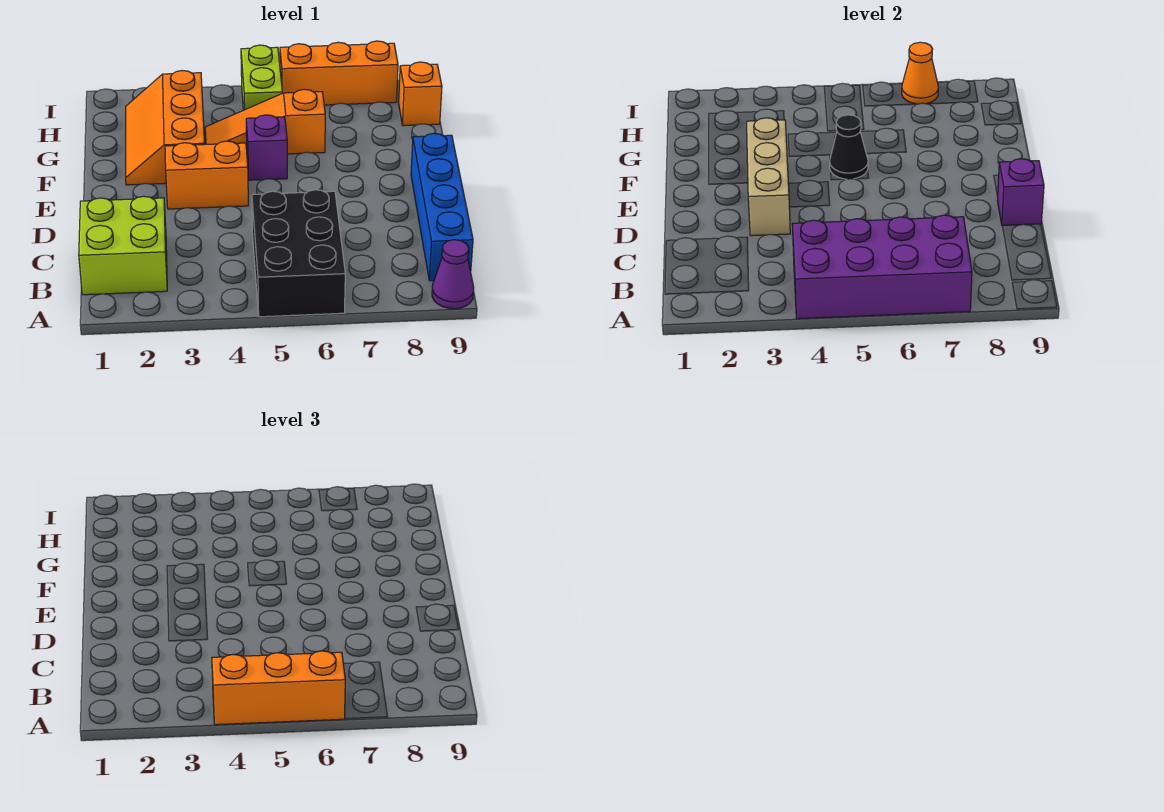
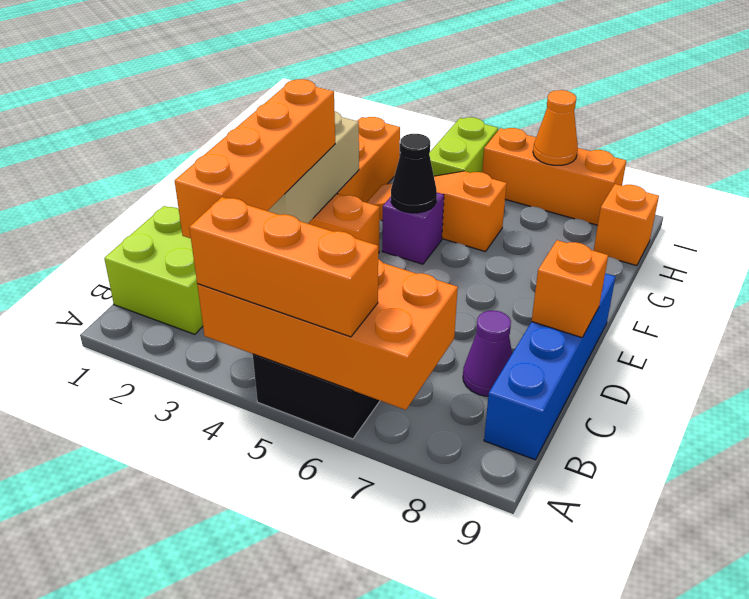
purple brick A4:B7 level 2 -> orange brick A4:B7 level 2
purple cone A9 level 1 -> purple cone C8 level 1
none -> orange brick B3:E3 level 3
purple brick D9 level 2 -> orange brick D9 level 2

